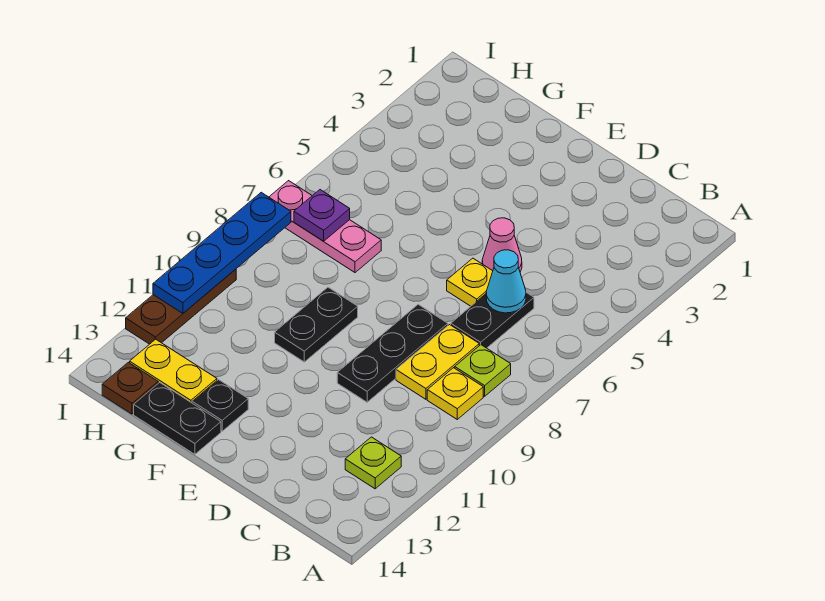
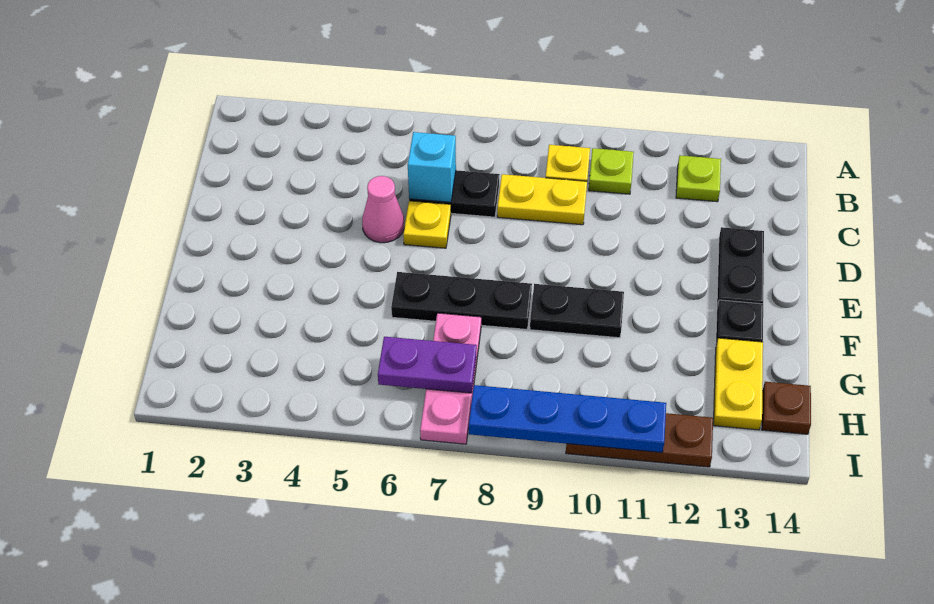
lime plate B8 level 1 -> lime plate B10 level 1
cyan cone C6 level 2 -> cyan brick C6 level 2
black plate D8:D10 level 1 -> black plate F6:F8 level 1
black plate F14:G14 level 1 -> black plate D13:E13 level 1
purple plate H7 level 2 -> purple plate H6:H7 level 2

